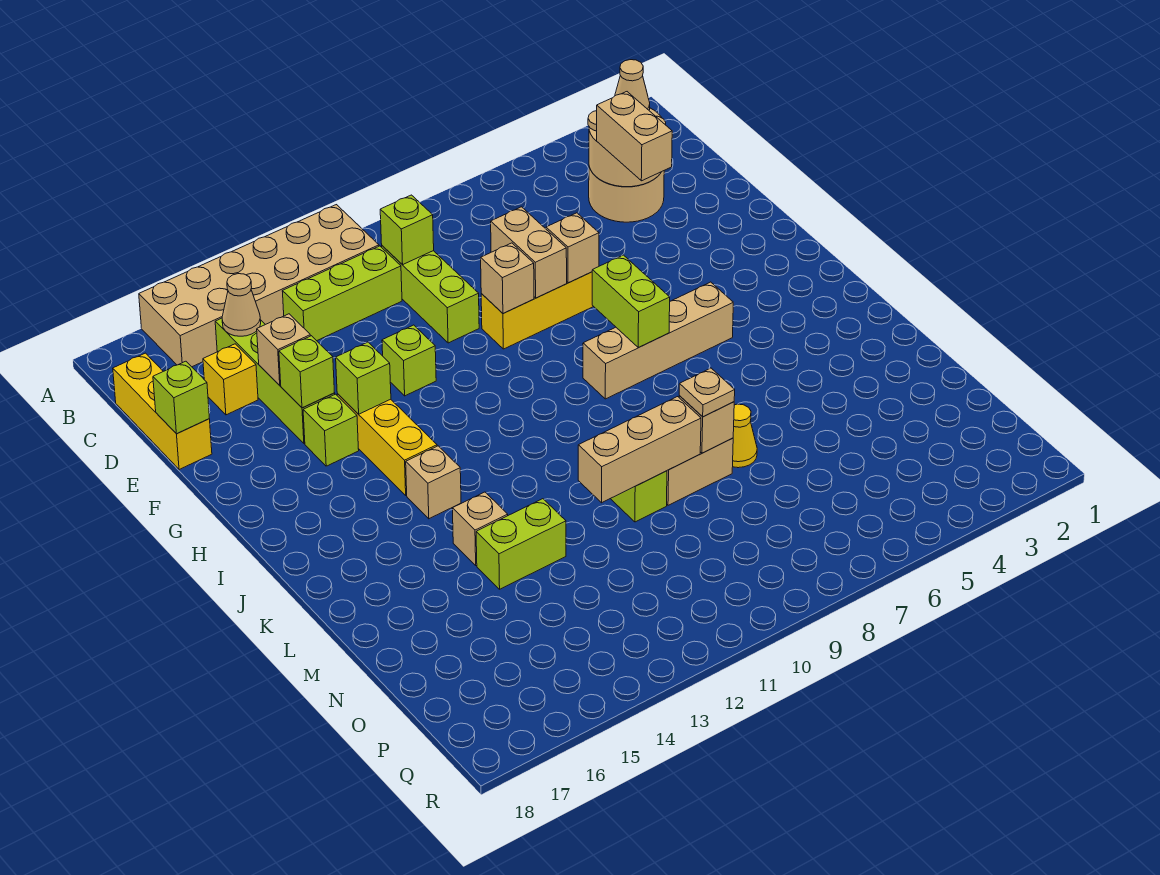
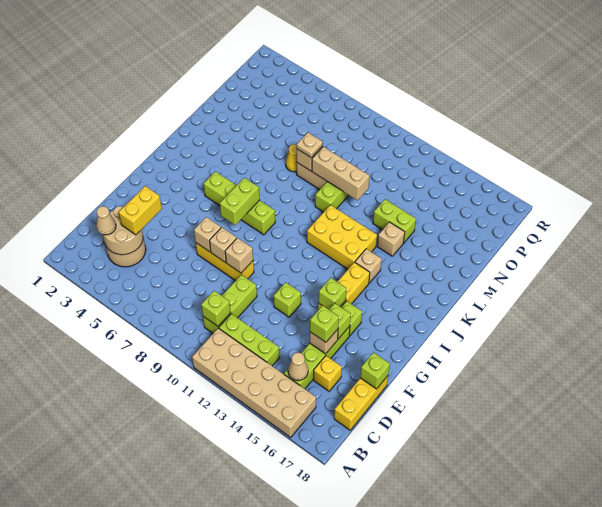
tan brick D4:E4 level 3 -> yellow brick D4:E4 level 3
tan brick E8:F8 level 2 -> tan brick F8 level 2
none -> lime brick E15 level 3
tan brick I5:I8 level 1 -> lime brick I5:I8 level 1
none -> yellow brick J11:K13 level 1

